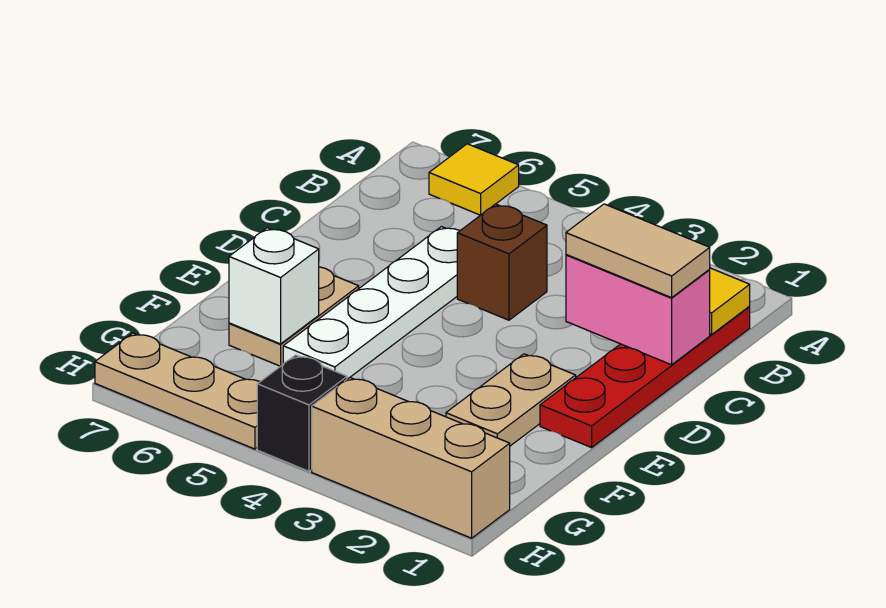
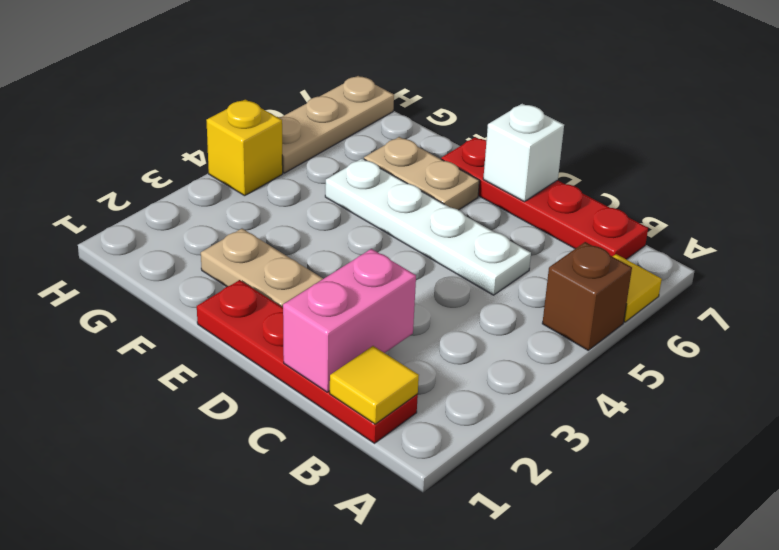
none -> red plate B7:E7 level 1
tan tile C1:C2 level 3 -> none
brown brick C4 level 1 -> brown brick A5 level 1
white brick F6 level 2 -> white brick D7 level 2
tan brick H1:H3 level 1 -> none
black brick H4 level 1 -> yellow brick H4 level 1

